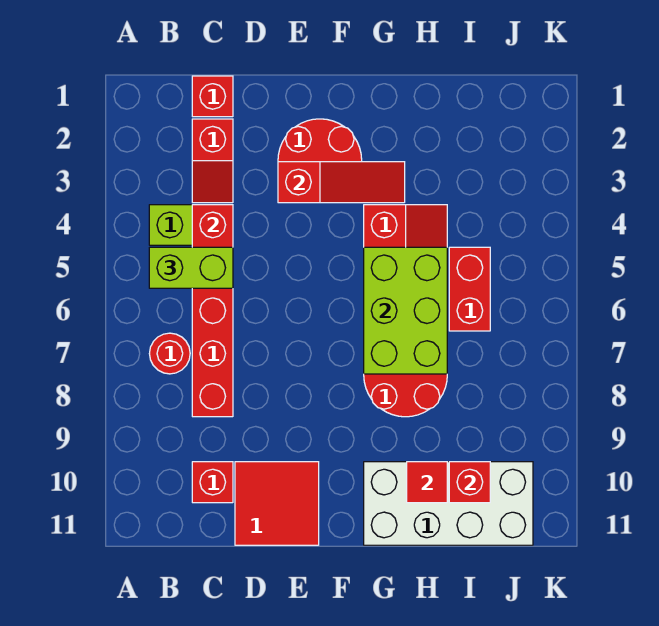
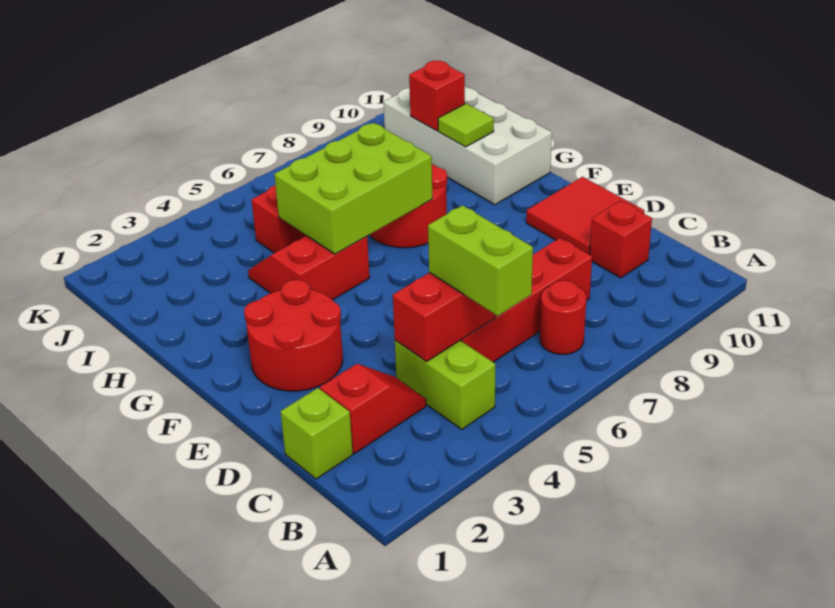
red brick C1 level 1 -> lime brick C1 level 1
red slope E3:G3 level 2 top E -> none
red tile H10 level 2 -> lime tile H10 level 2

